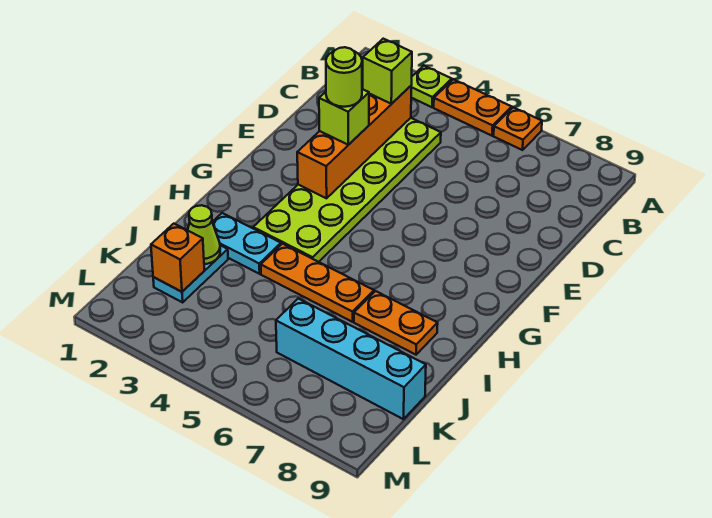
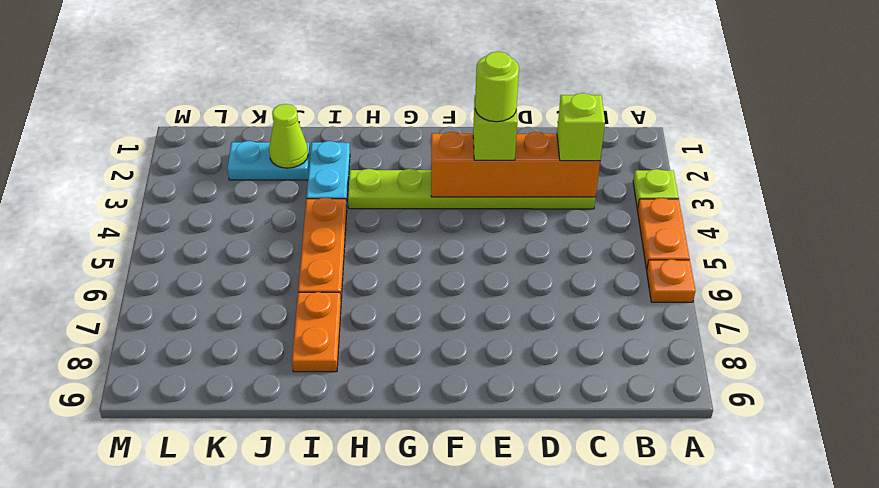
lime plate C3:H4 level 1 -> lime plate C3:H3 level 1
orange brick K2 level 2 -> none
cyan brick K6:K9 level 1 -> none

